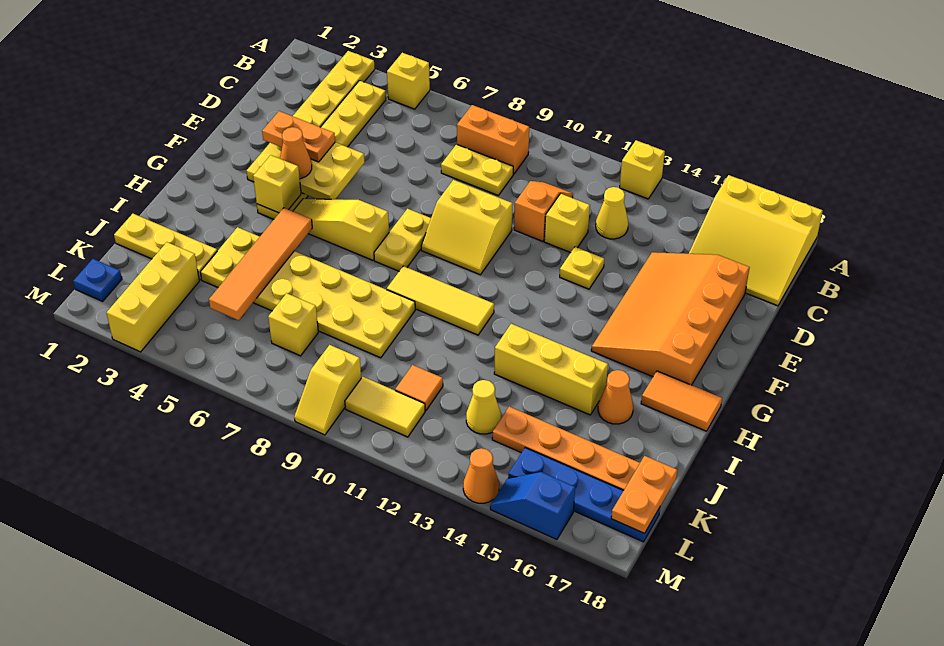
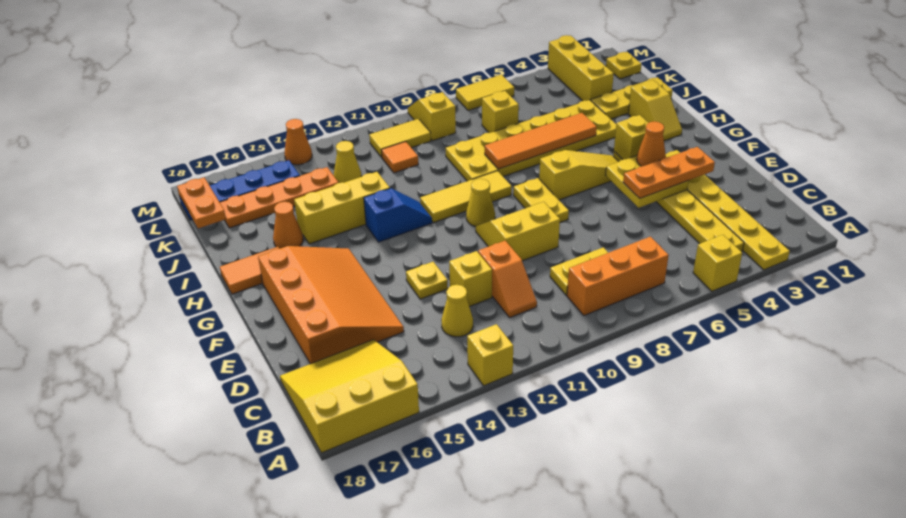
orange brick B8:B9 level 1 -> orange brick B7:B9 level 1
orange plate E3:E4 level 3 -> orange plate E3:E5 level 3
none -> yellow cone G10 level 1
none -> yellow slope H2:I2 level 1 top I
orange tile H5:K5 level 2 -> orange tile I5:I8 level 2
blue plate L1 level 1 -> yellow plate L1 level 1
none -> yellow tile M6:M7 level 1
blue slope M15:M16 level 1 top 16 -> blue slope H12:H13 level 1 top 13

